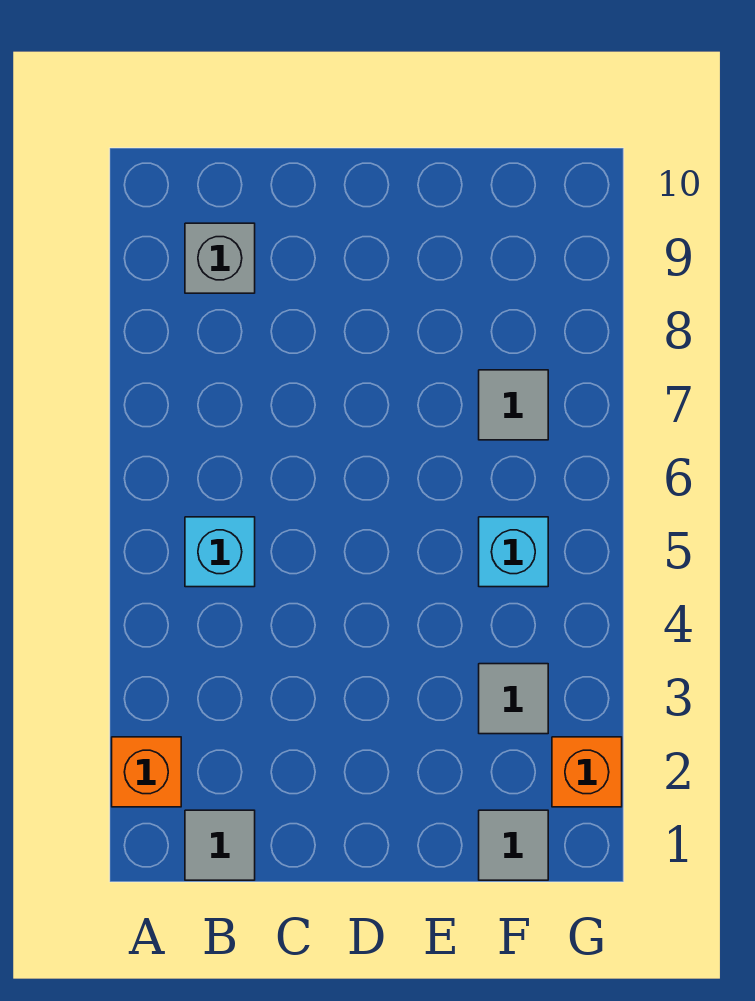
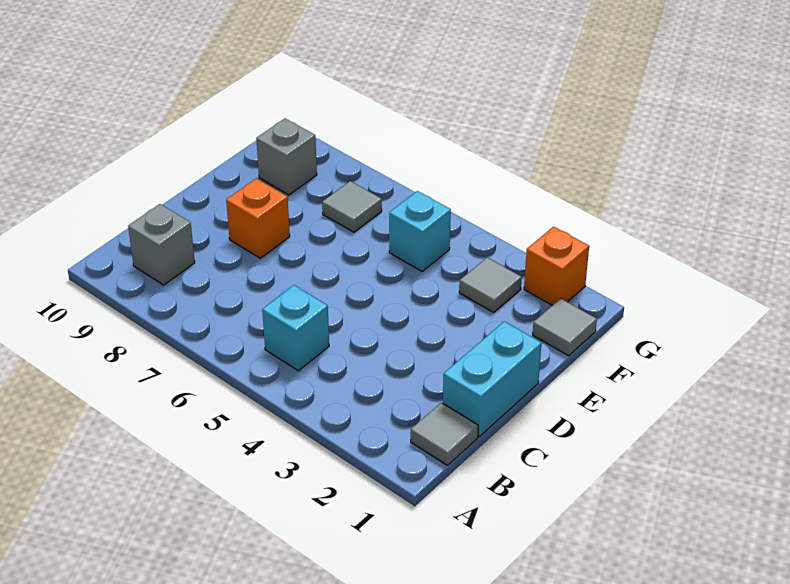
orange brick A2 level 1 -> orange brick D8 level 1
none -> cyan brick C1:D1 level 1
none -> grey brick F9 level 1

